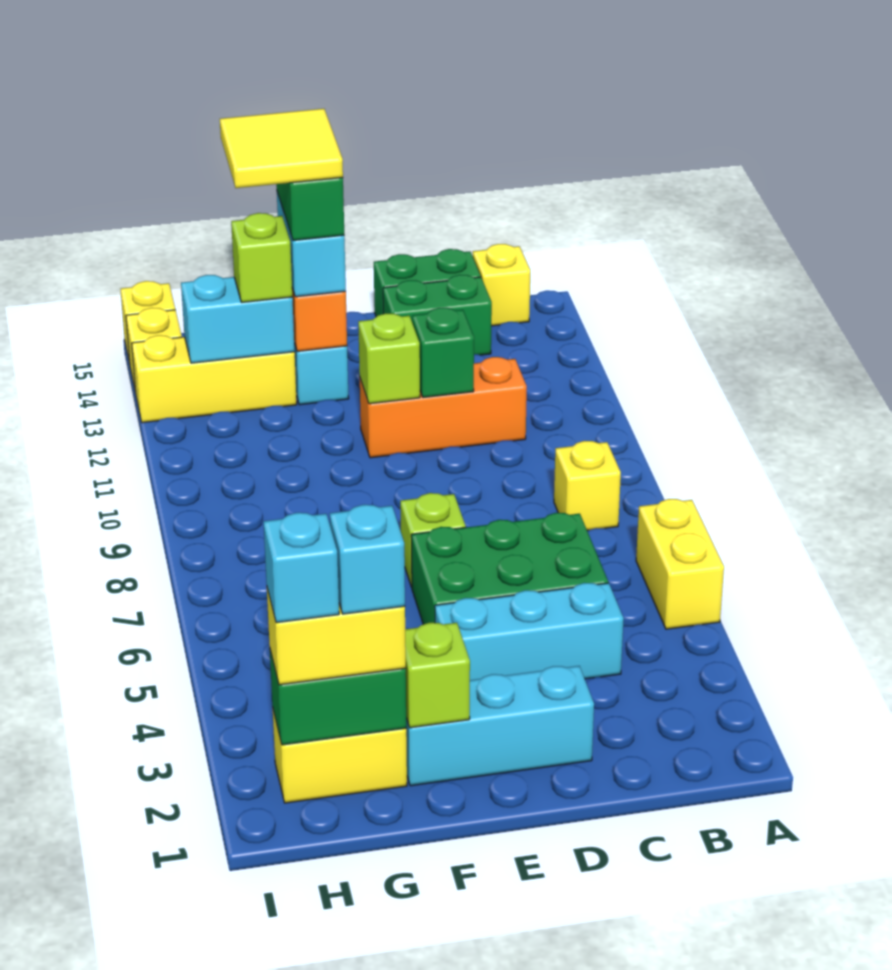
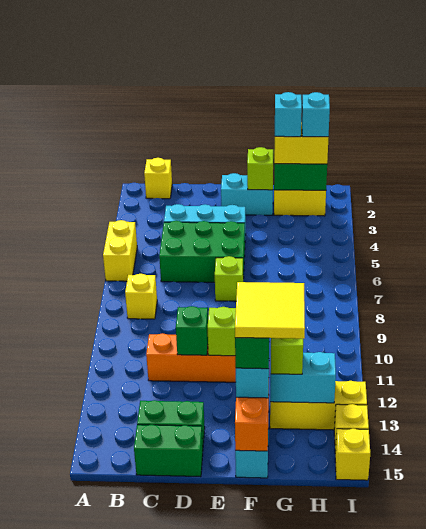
yellow brick B15 level 1 -> yellow brick B1 level 1
cyan brick D2:F2 level 1 -> cyan brick E2:F2 level 1

